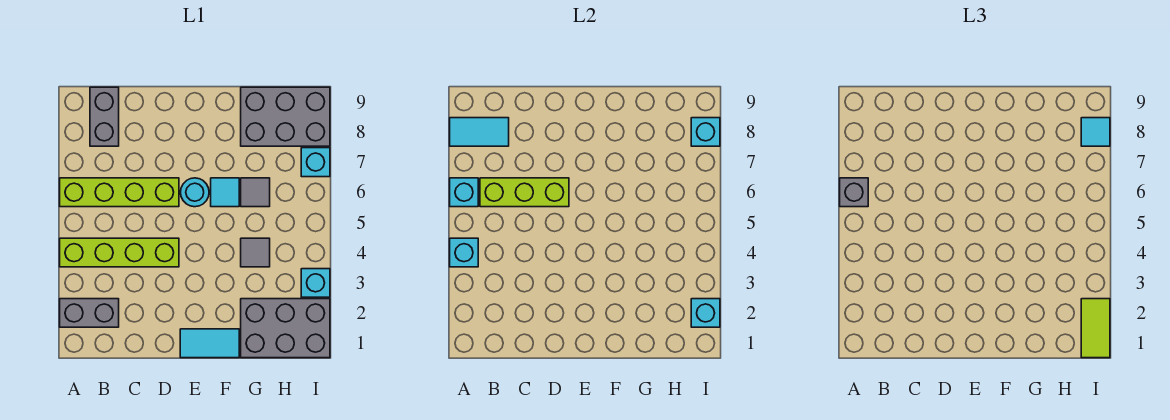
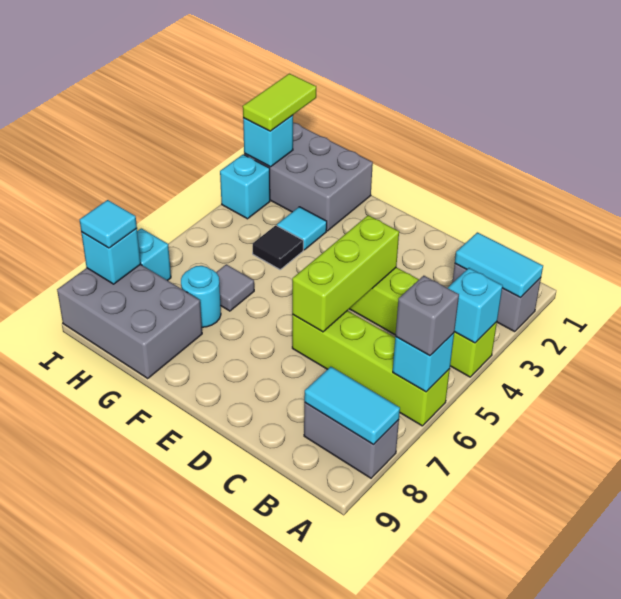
lime brick B6:D6 level 2 -> lime brick D4:D6 level 2
grey brick B8:B9 level 1 -> grey brick A8:B8 level 1
cyan tile E1:F1 level 1 -> cyan tile A2:B2 level 2
cyan round brick E6 level 1 -> cyan round brick G7 level 1
cyan tile F6 level 1 -> cyan tile G3 level 1
grey tile G4 level 1 -> black tile G4 level 1

